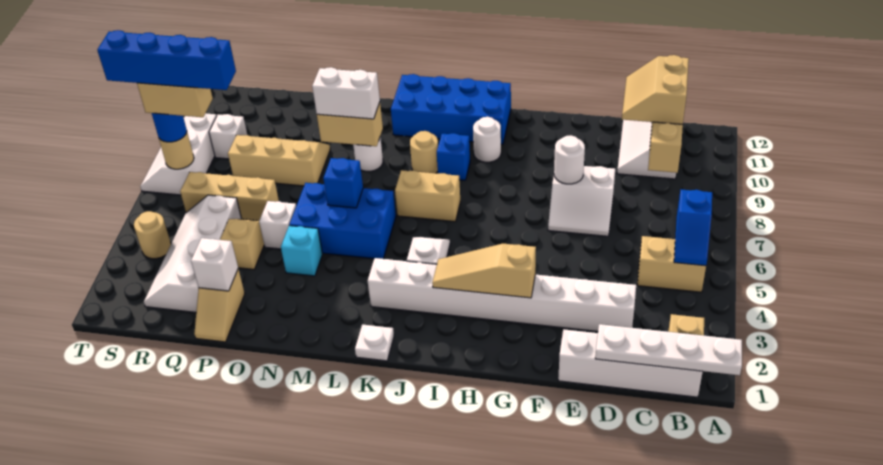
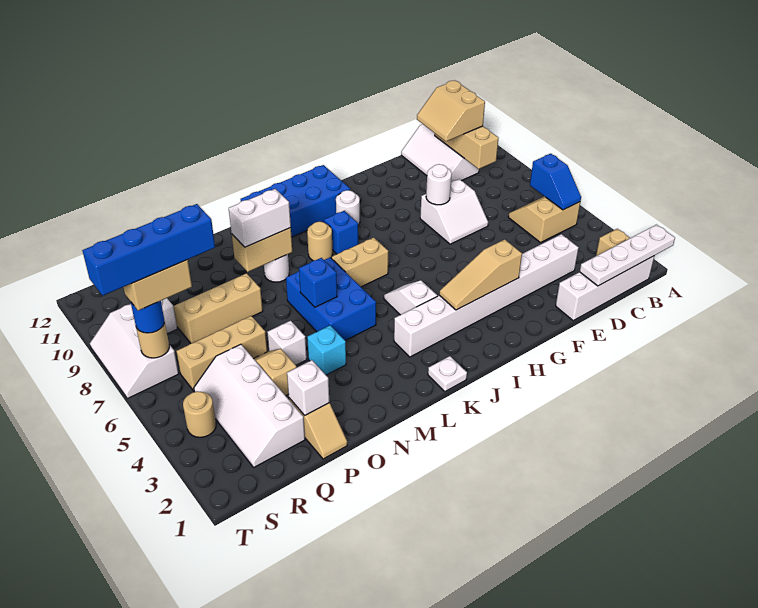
blue brick L5:N6 level 1 -> blue brick L5:M7 level 1

